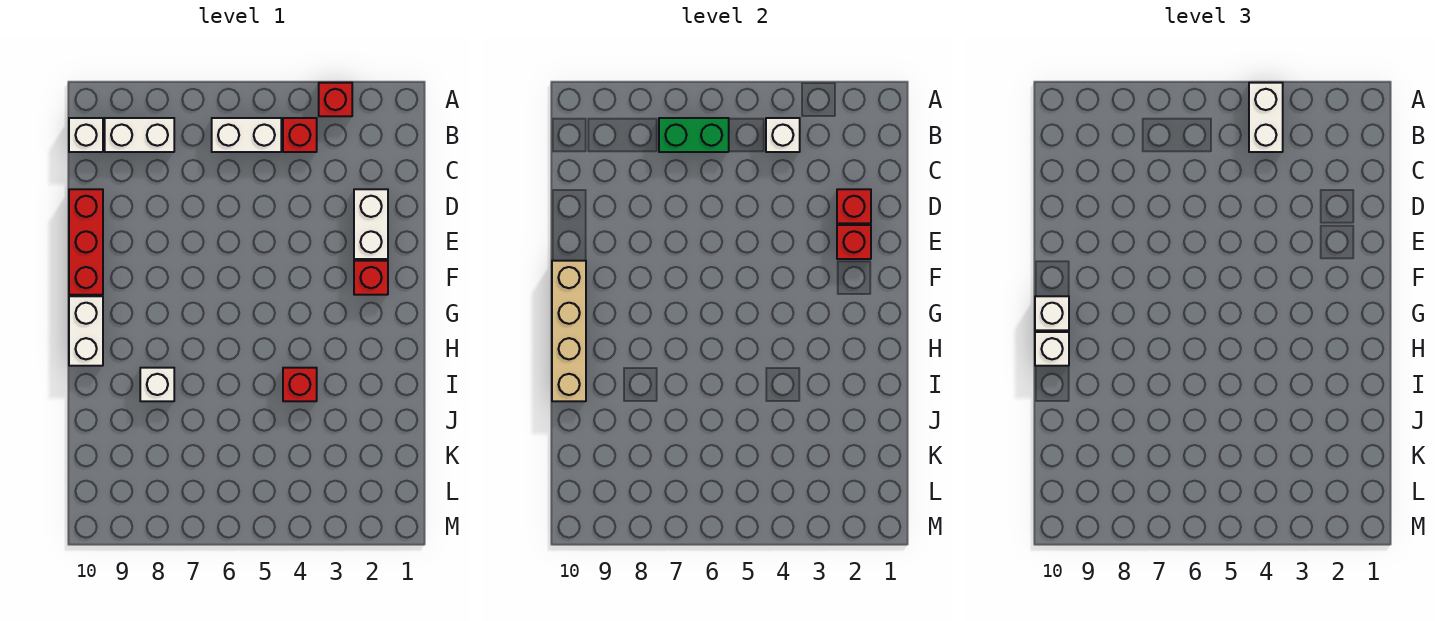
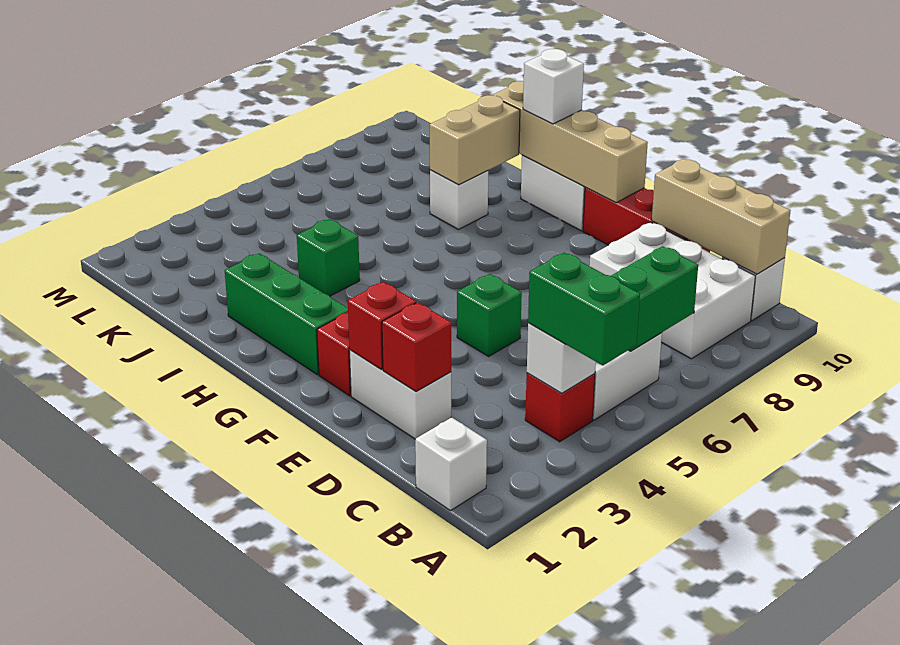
red brick A3 level 1 -> none
white brick A4:B4 level 3 -> green brick A4:B4 level 3
white brick B8:B9 level 1 -> white brick B8:D9 level 1
none -> tan brick B10:D10 level 2
none -> green brick E5 level 1
none -> green brick G2:I2 level 1
white brick G10 level 3 -> white brick B1 level 1
red brick I4 level 1 -> green brick I4 level 1
none -> tan brick I8:I9 level 2

